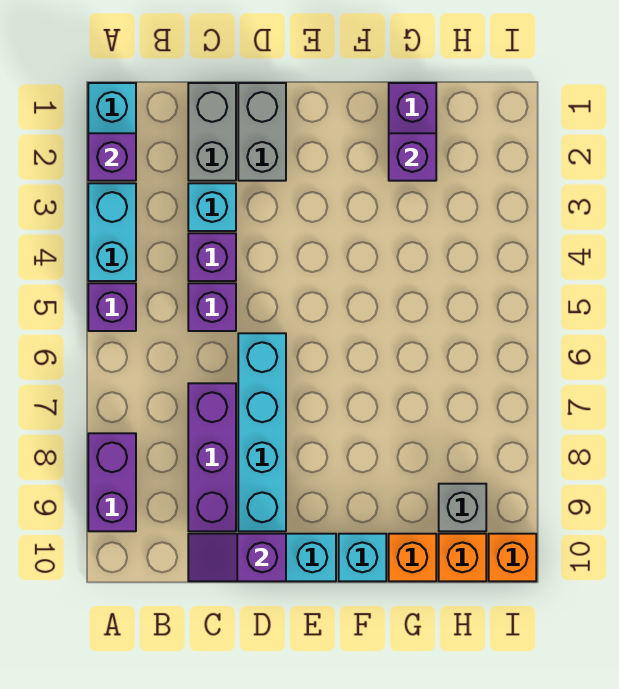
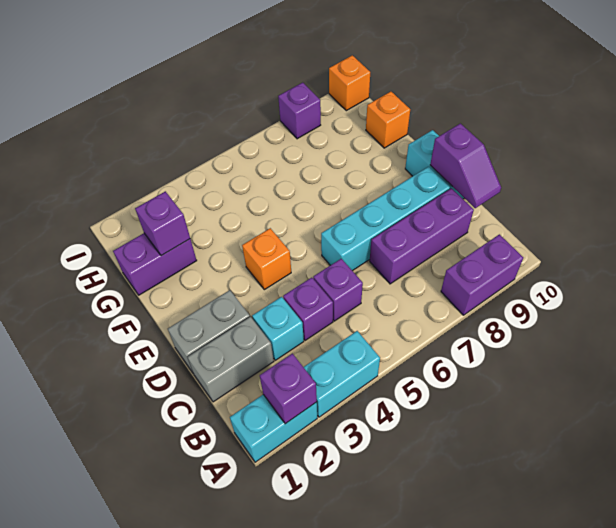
purple brick A5 level 1 -> purple brick I8 level 1
cyan brick F10 level 1 -> none
grey brick H9 level 1 -> none
orange brick H10 level 1 -> orange brick E4 level 1

